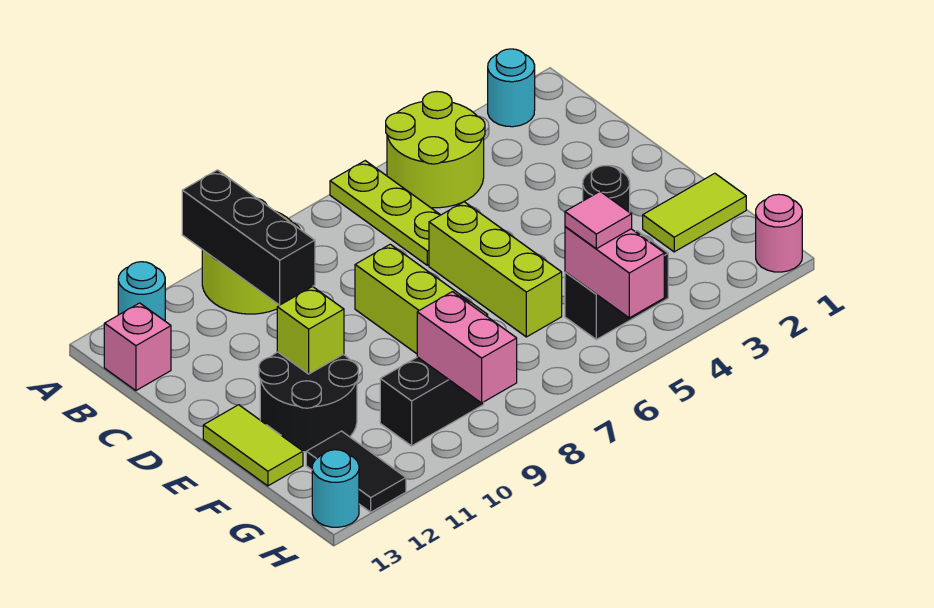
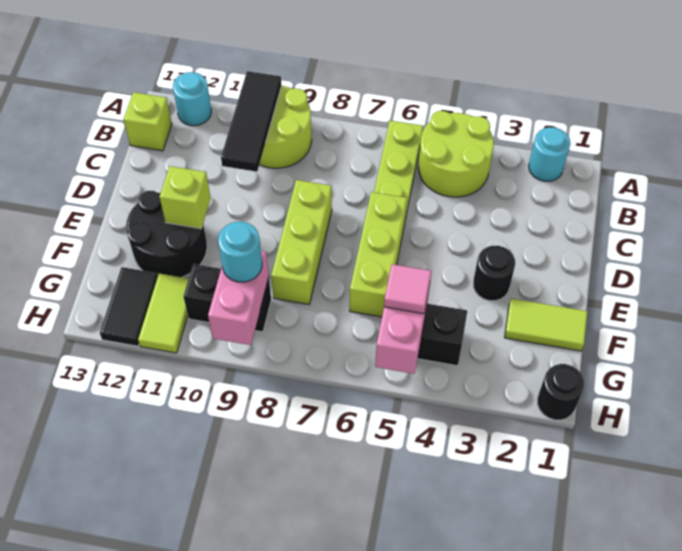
black brick A10:C10 level 2 -> black tile A10:C10 level 2
pink brick B13 level 1 -> lime brick B13 level 1
lime tile E13:F13 level 1 -> lime tile G11:H11 level 1
pink round brick H1 level 1 -> black round brick H1 level 1
cyan round brick H13 level 1 -> cyan round brick G9 level 3

